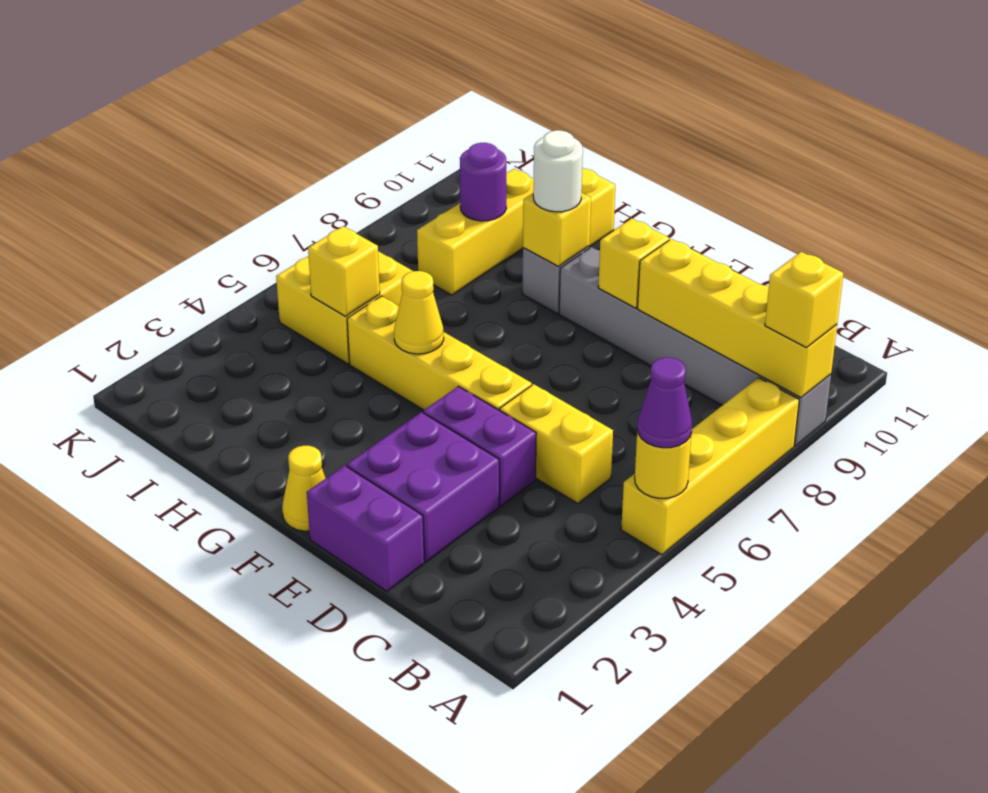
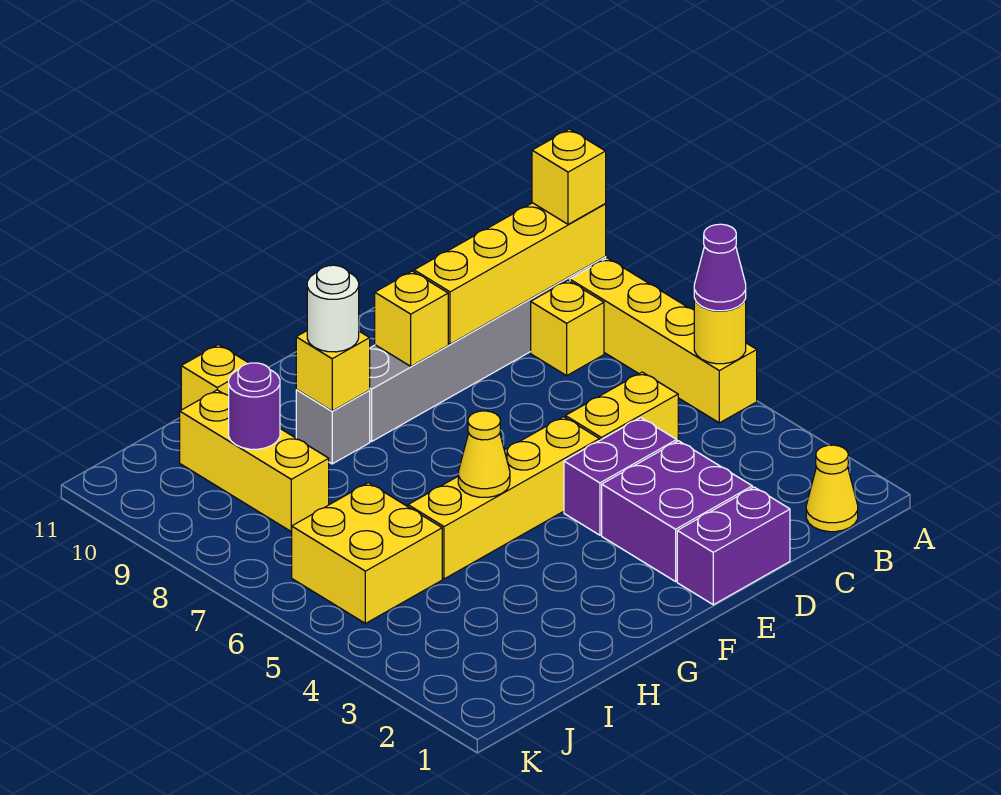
yellow cone F1 level 1 -> yellow cone B1 level 1
yellow brick I5 level 2 -> yellow brick B8 level 1

